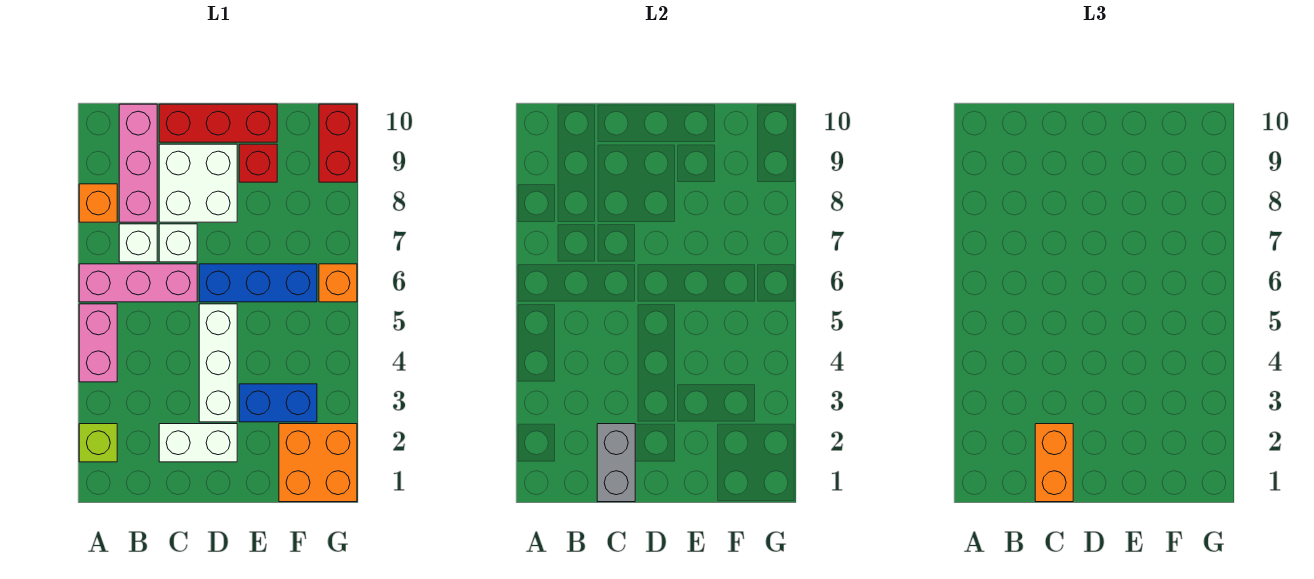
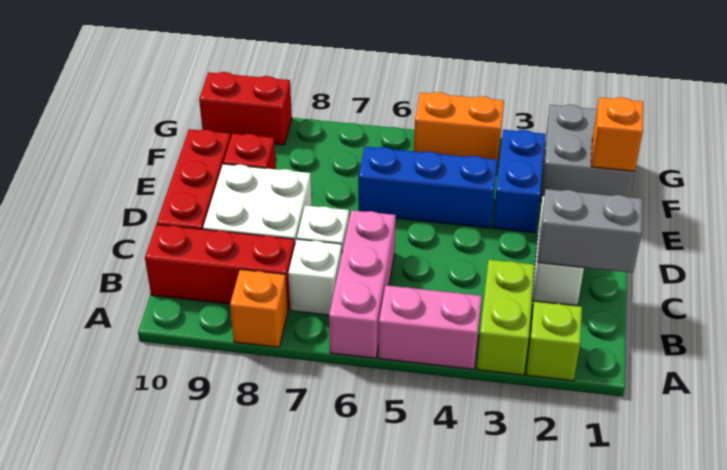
none -> lime brick A3:B3 level 1
pink brick B8:B10 level 1 -> red brick B8:B10 level 1
orange brick C1:C2 level 3 -> orange brick G4:G5 level 1
white brick D3:D5 level 1 -> none
blue brick D6:F6 level 1 -> blue brick E4:E6 level 1
orange brick F1:G2 level 1 -> grey brick F1:G2 level 1
orange brick G6 level 1 -> orange brick F1 level 2

